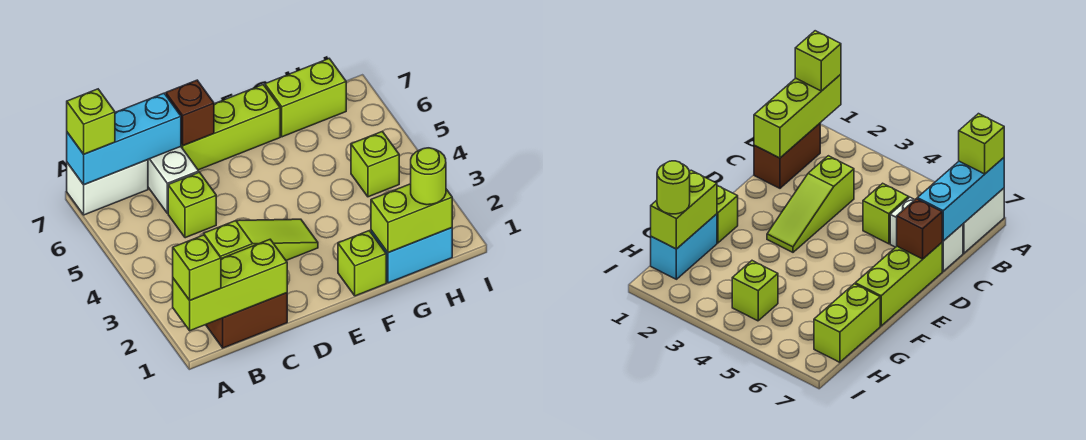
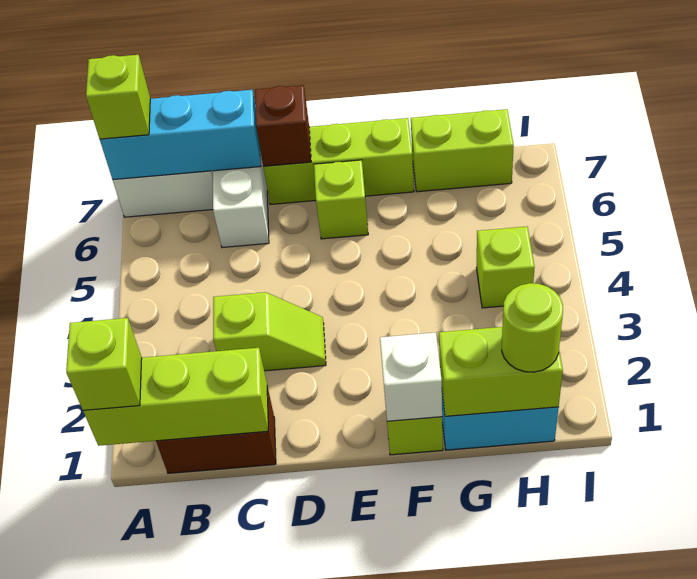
lime slope C3:E3 level 1 top C -> lime slope C3:D3 level 1 top C
lime brick C5 level 1 -> lime brick E6 level 1
none -> white brick F1 level 2

